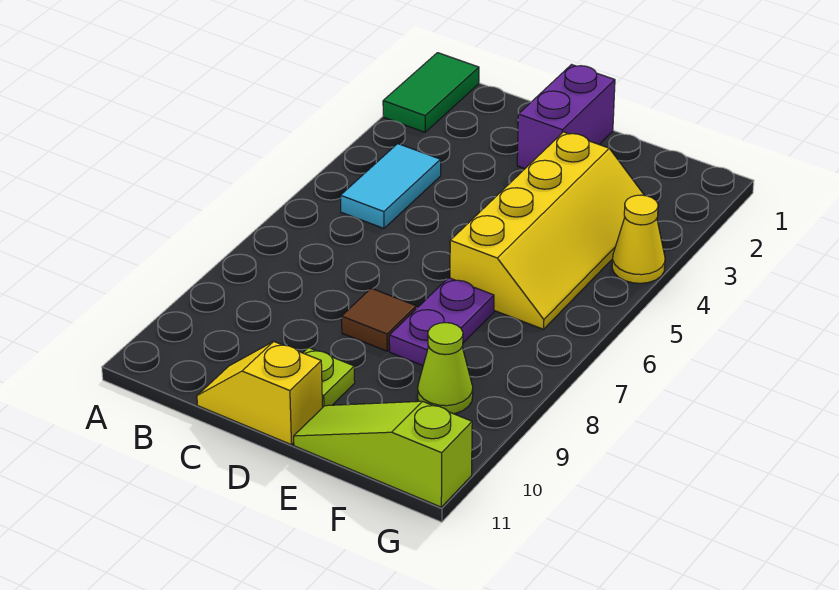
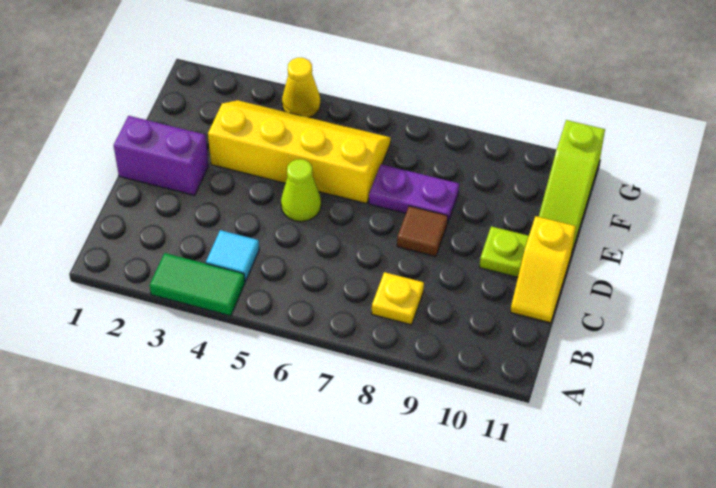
green tile A1:A2 level 1 -> green tile A3:A4 level 1
cyan tile B4:B5 level 1 -> cyan tile B4 level 1
none -> yellow plate B8 level 1
lime cone F9 level 1 -> lime cone D5 level 1

